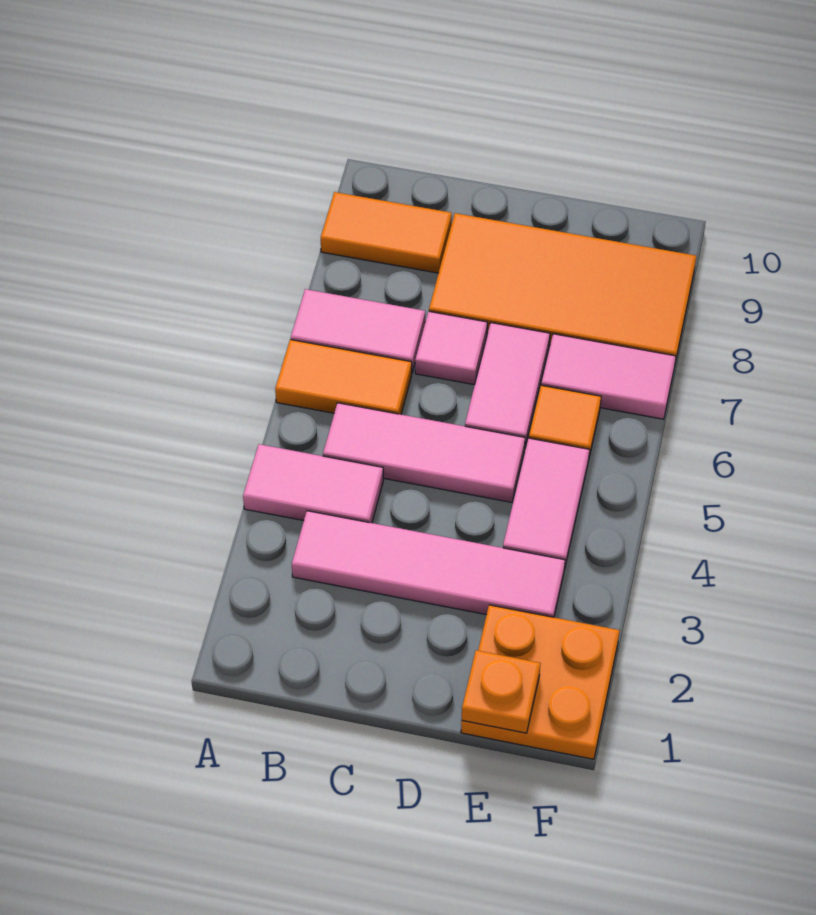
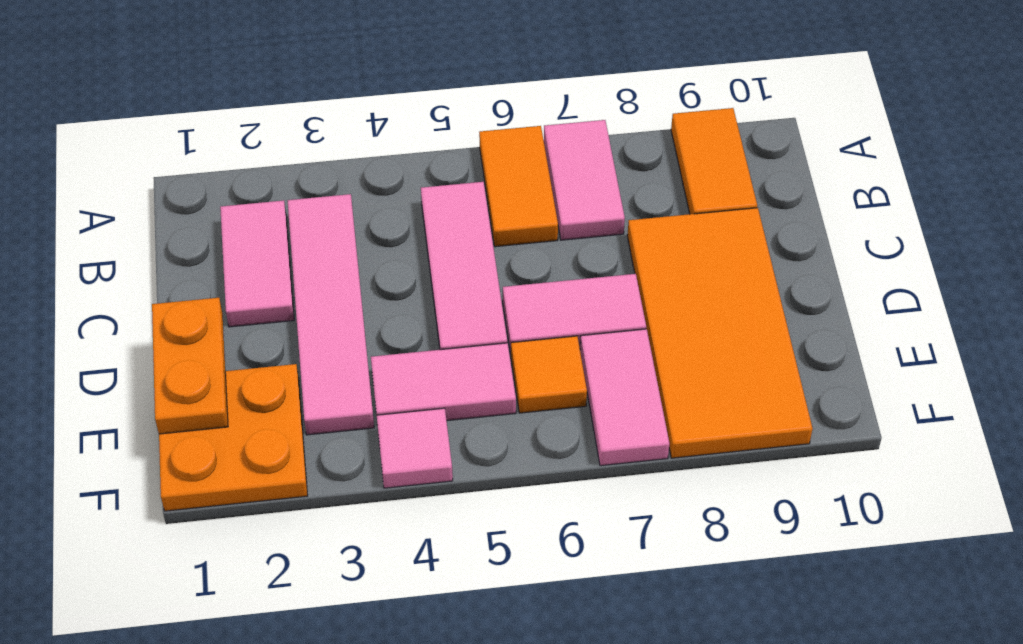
pink tile A4:B4 level 1 -> pink tile B2:C2 level 1
pink tile C7 level 1 -> pink tile F4 level 1
orange plate E1 level 2 -> orange plate D1:E1 level 2

